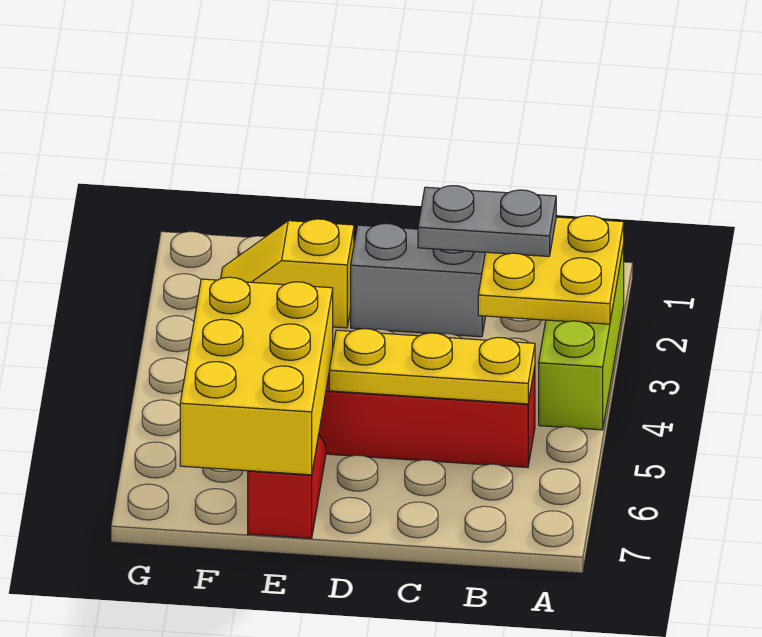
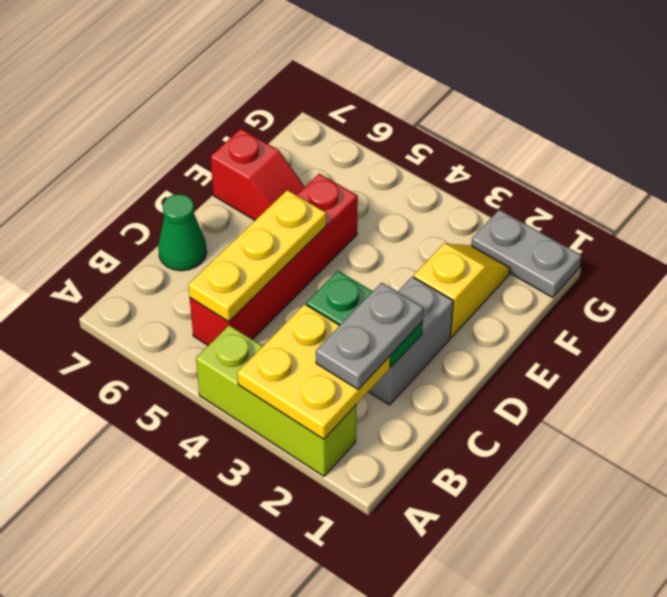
none -> green plate C2:C3 level 2
none -> green cone C7 level 1
yellow brick E5:F7 level 2 -> none
none -> grey plate G1:G2 level 1

